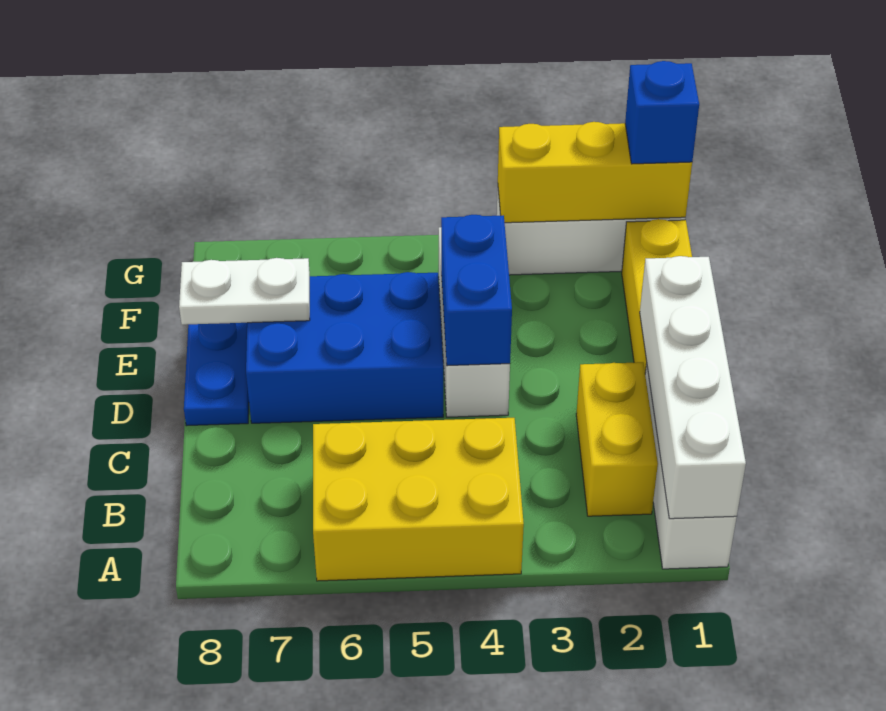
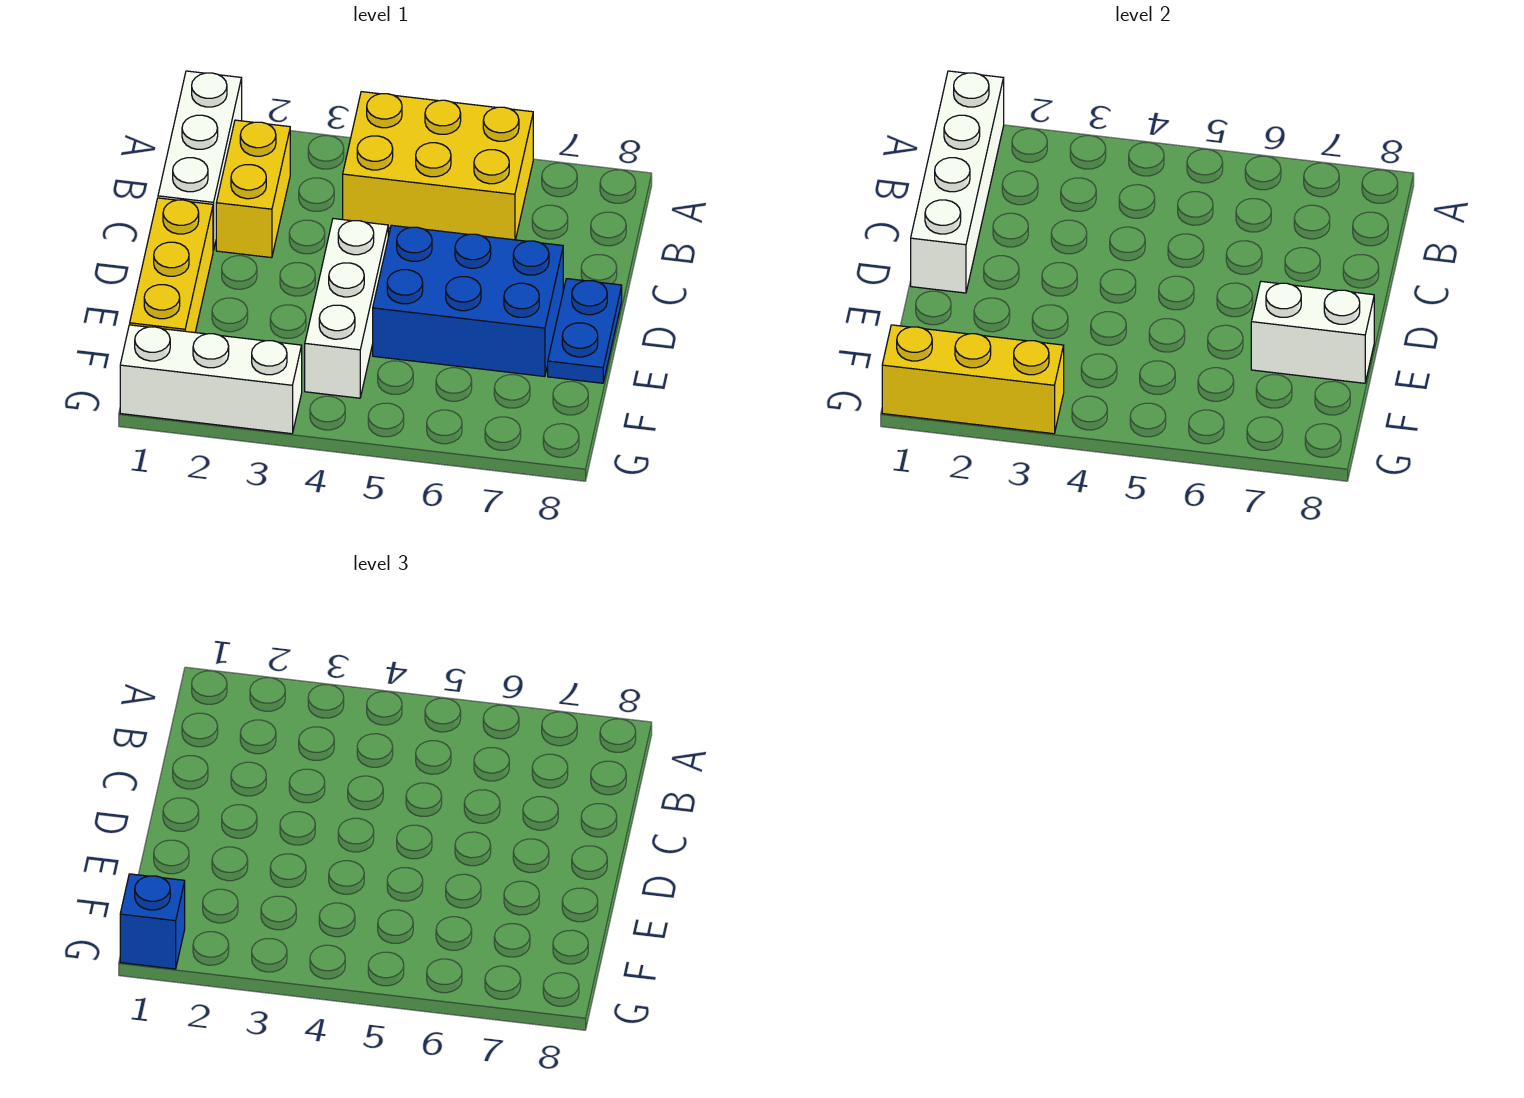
blue brick D4:E4 level 2 -> none
white plate E7:E8 level 2 -> white brick E7:E8 level 2

